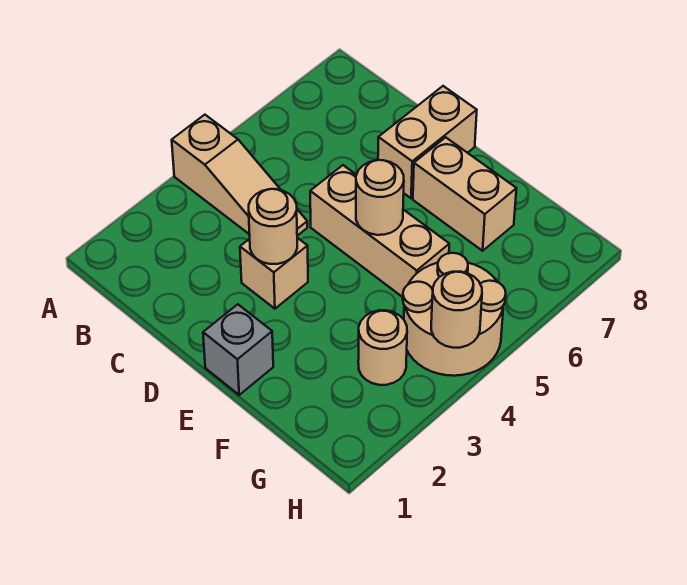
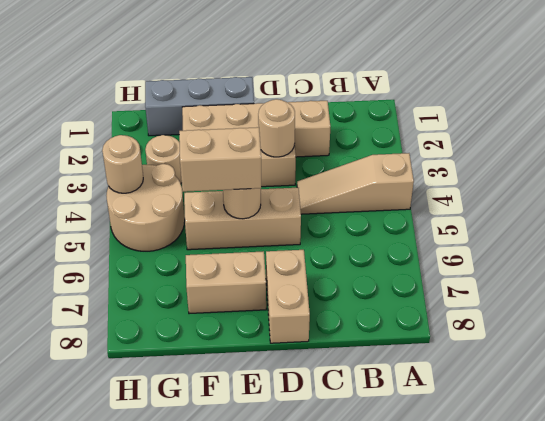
none -> tan brick C2:F2 level 1
grey brick E1 level 1 -> grey brick E1:G1 level 1
none -> tan brick E5:F5 level 3

